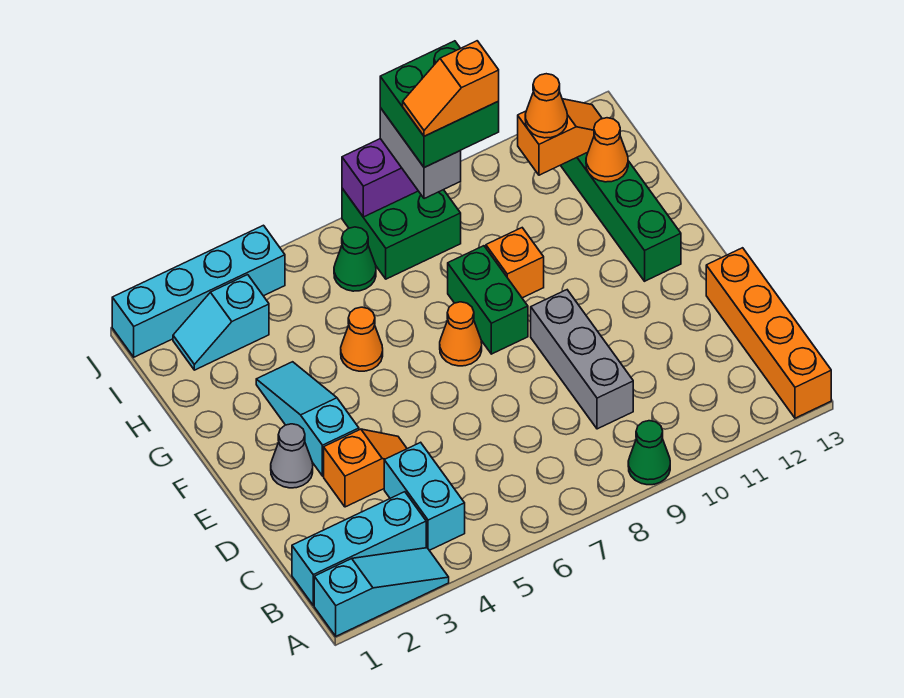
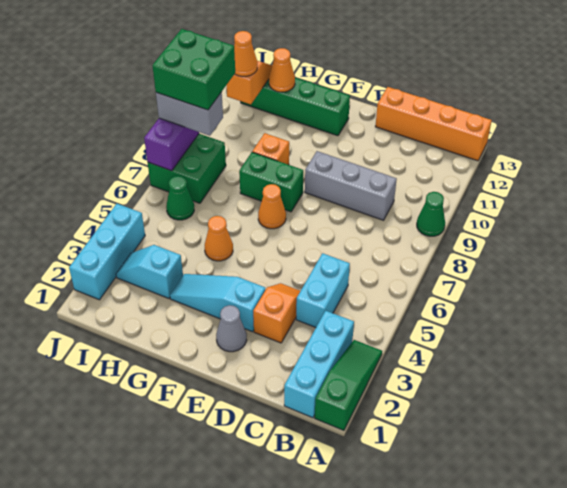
cyan slope A1:A3 level 1 top 1 -> green slope A1:A3 level 1 top 1
cyan brick B4:C4 level 1 -> cyan brick C4:C5 level 1
cyan slope I2:I3 level 1 top 3 -> cyan slope H3:I3 level 1 top H
orange slope I8:I9 level 5 top 9 -> none
cyan brick J1:J4 level 1 -> cyan brick J2:J4 level 1

